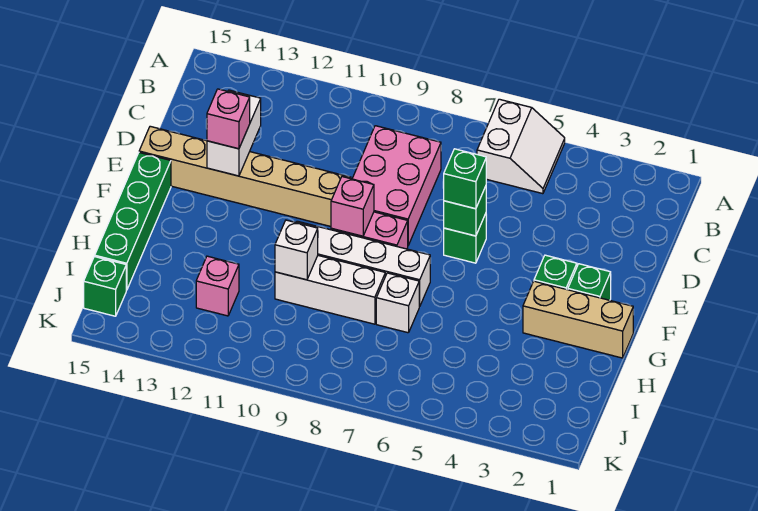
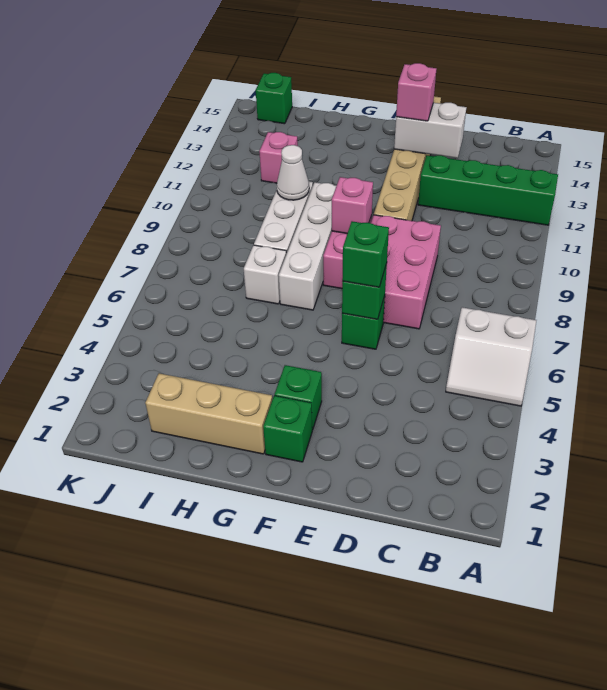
pink brick C8:E9 level 1 -> pink brick D7:E9 level 1
green brick F15:I15 level 1 -> green brick A12:D12 level 1
tan brick G1:G3 level 1 -> tan brick G2:I2 level 1
white brick H10 level 2 -> white cone H10 level 2

